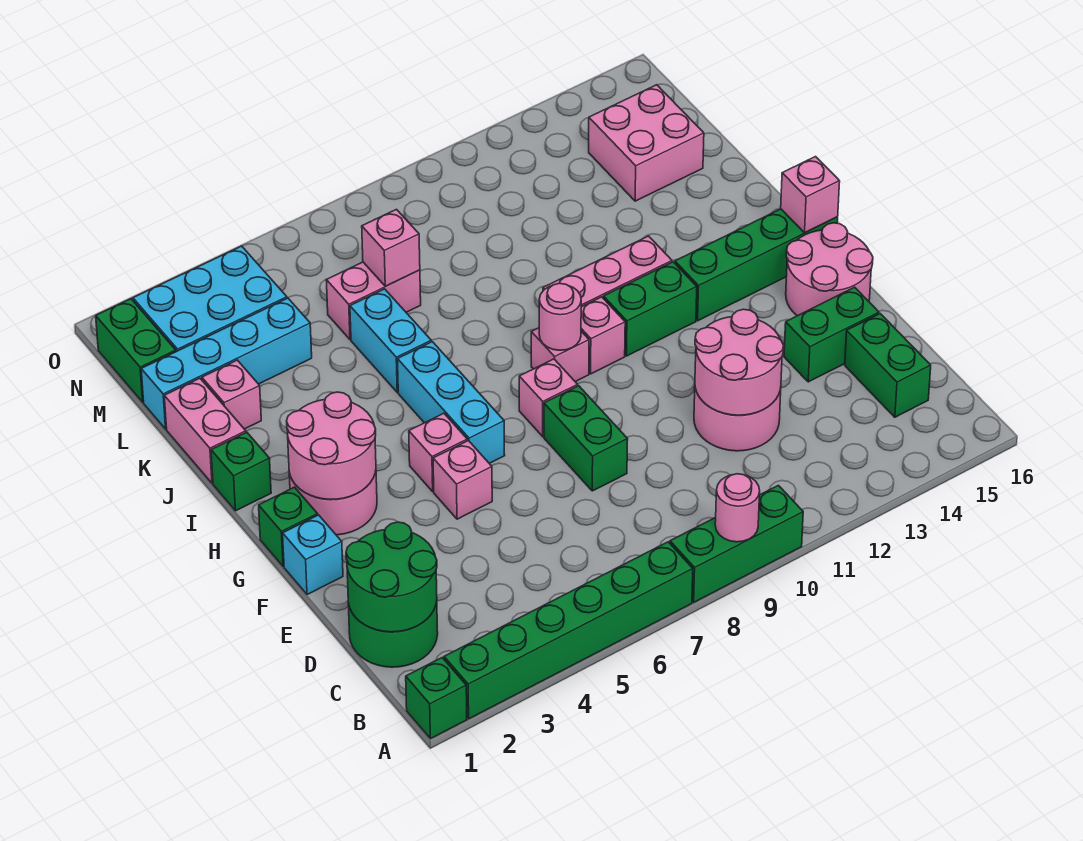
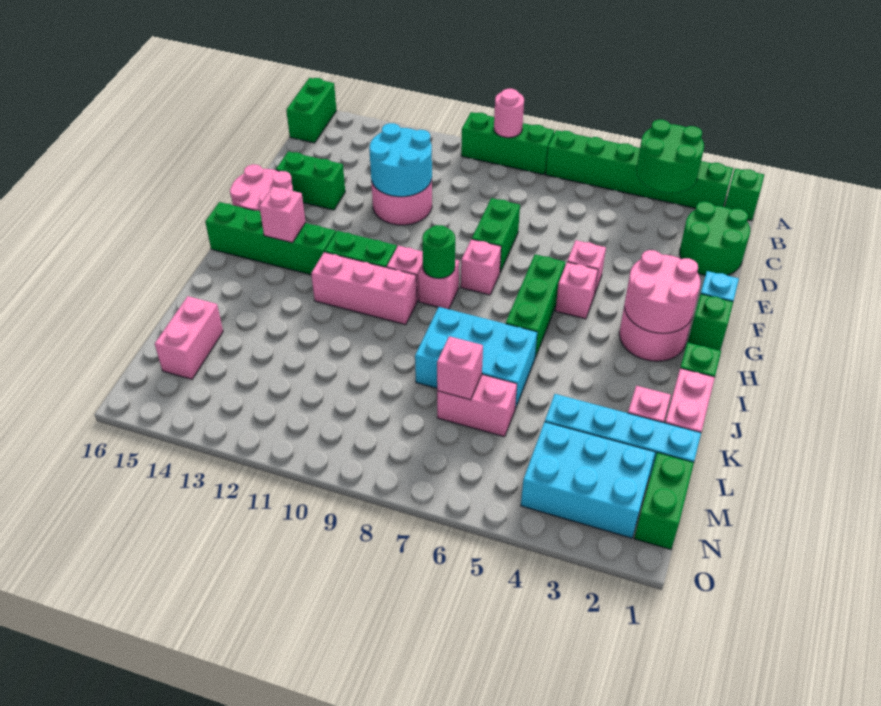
green round brick C1:D2 level 2 -> green round brick A3:B4 level 2
green brick C15:D15 level 1 -> green brick A16:B16 level 1
pink round brick D11:E12 level 2 -> cyan round brick D11:E12 level 2
cyan brick G6:I6 level 1 -> green brick G6:I6 level 1
pink round brick H9 level 2 -> green round brick H9 level 2
pink brick H16 level 2 -> pink brick H14 level 2
cyan brick J6:K6 level 1 -> cyan brick J6:K8 level 1
pink brick L14:M15 level 1 -> pink brick L15:M15 level 1

